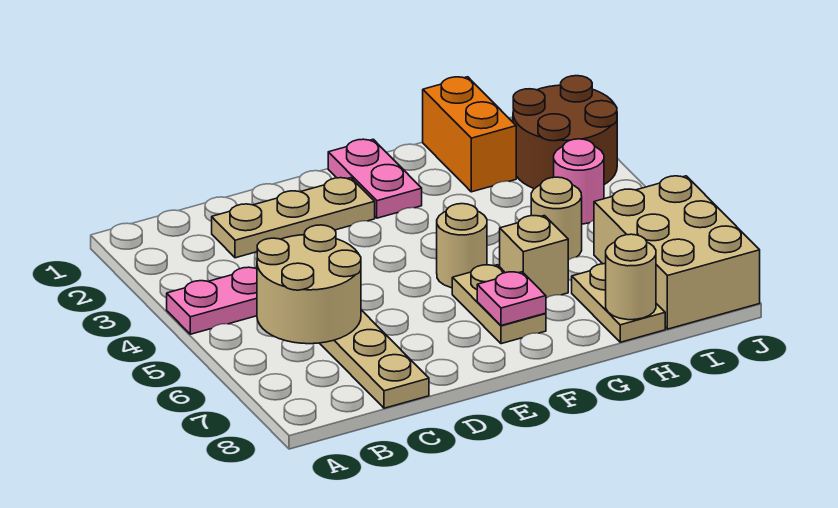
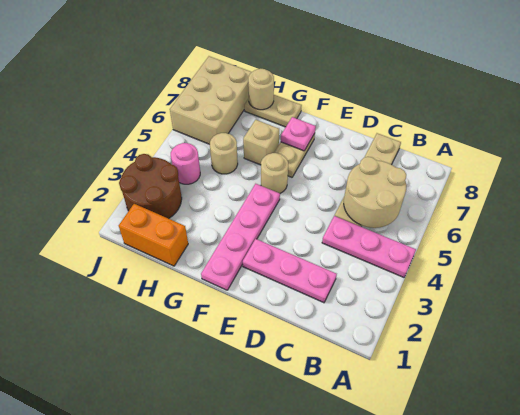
tan plate C2:E2 level 1 -> pink plate C2:E2 level 1
pink plate F1:F2 level 1 -> pink plate F1:F4 level 1
orange brick H1:H2 level 1 -> orange brick H1:I1 level 1
tan plate H7:H8 level 1 -> tan plate G8:H8 level 1

